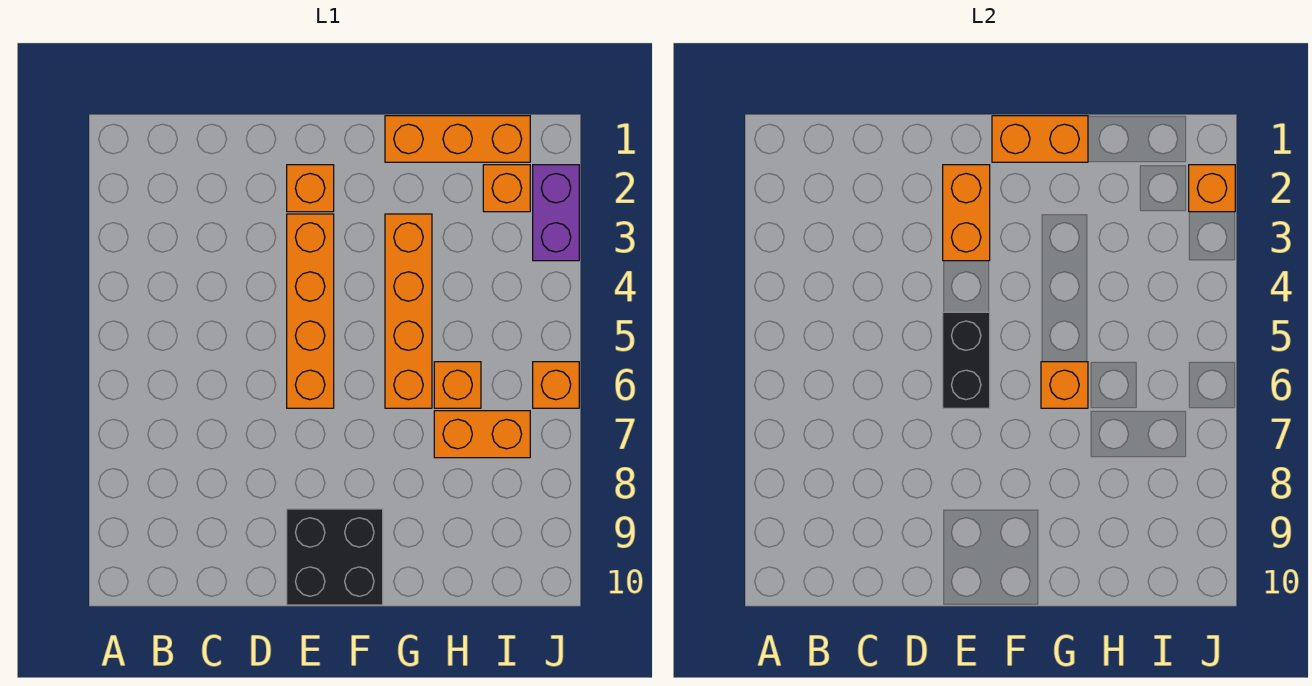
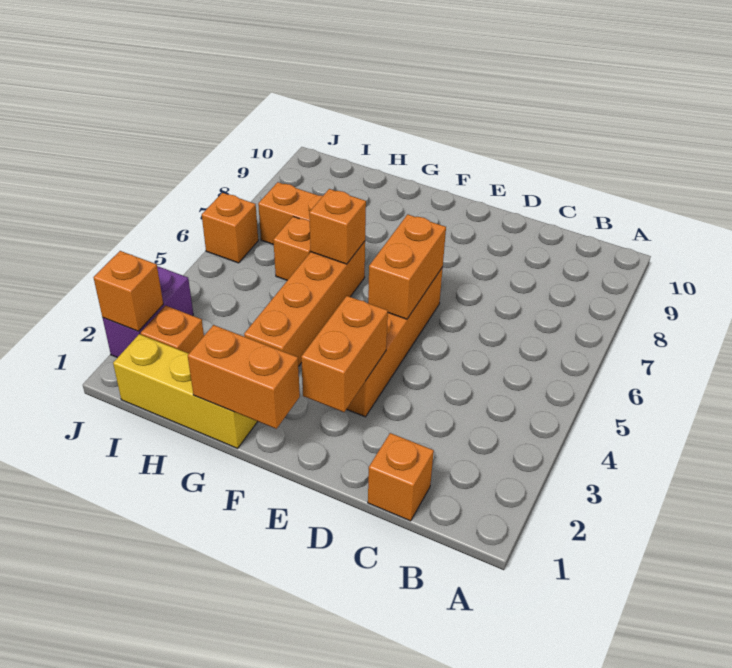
orange brick E2 level 1 -> orange brick C1 level 1
black brick E5:E6 level 2 -> orange brick E5:E6 level 2
black brick E9:F10 level 1 -> none
orange brick G1:I1 level 1 -> yellow brick G1:I1 level 1

